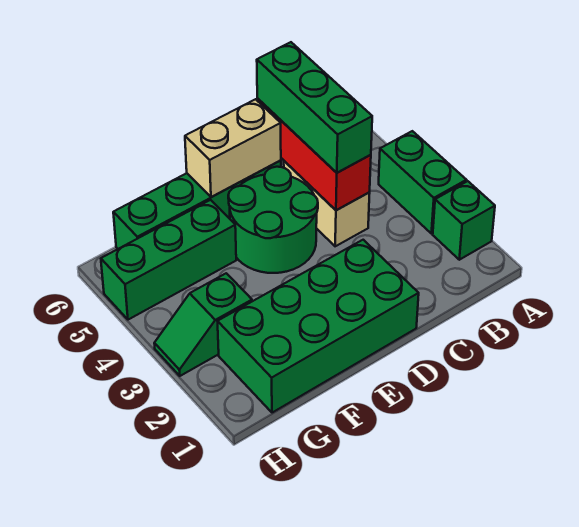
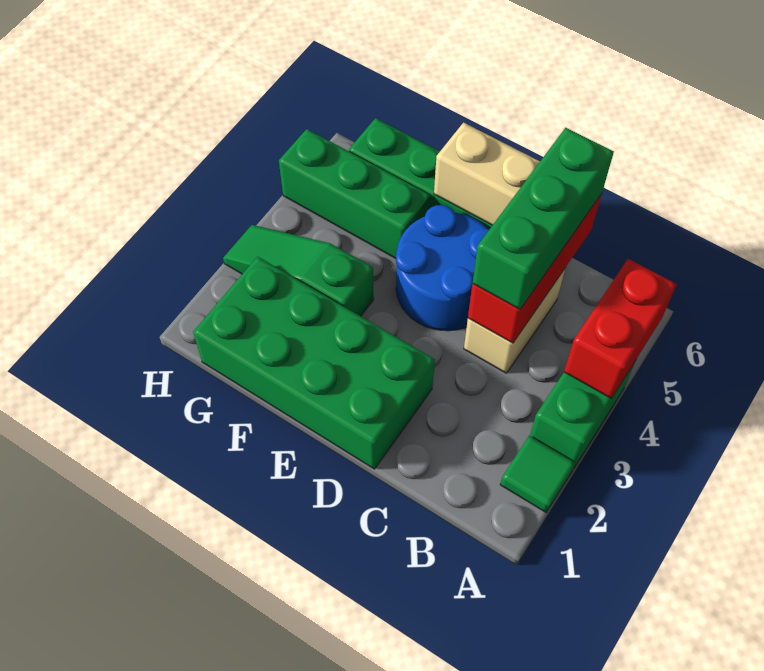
green brick A2 level 1 -> green tile A2 level 1
none -> red brick A4:A5 level 2
green round brick D4:E5 level 1 -> blue round brick D4:E5 level 1
green slope G3:H3 level 1 top G -> green slope F3:H3 level 1 top F

